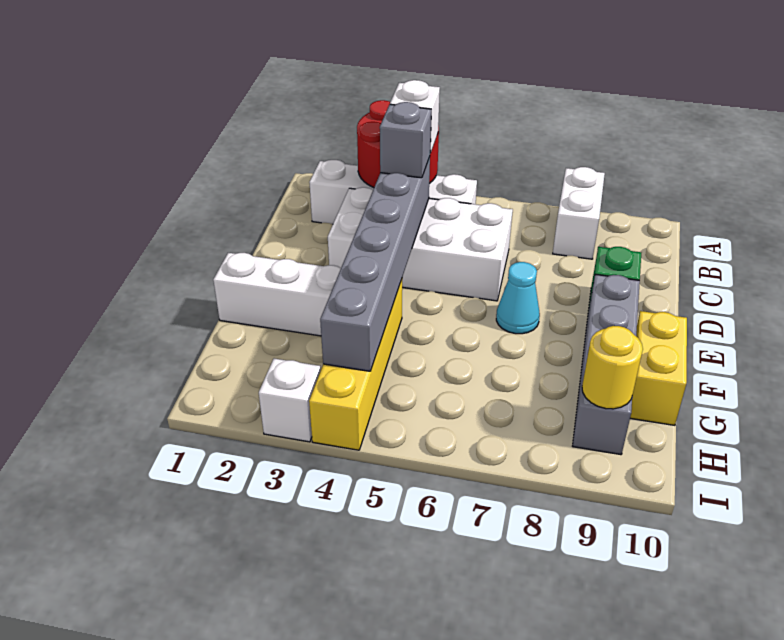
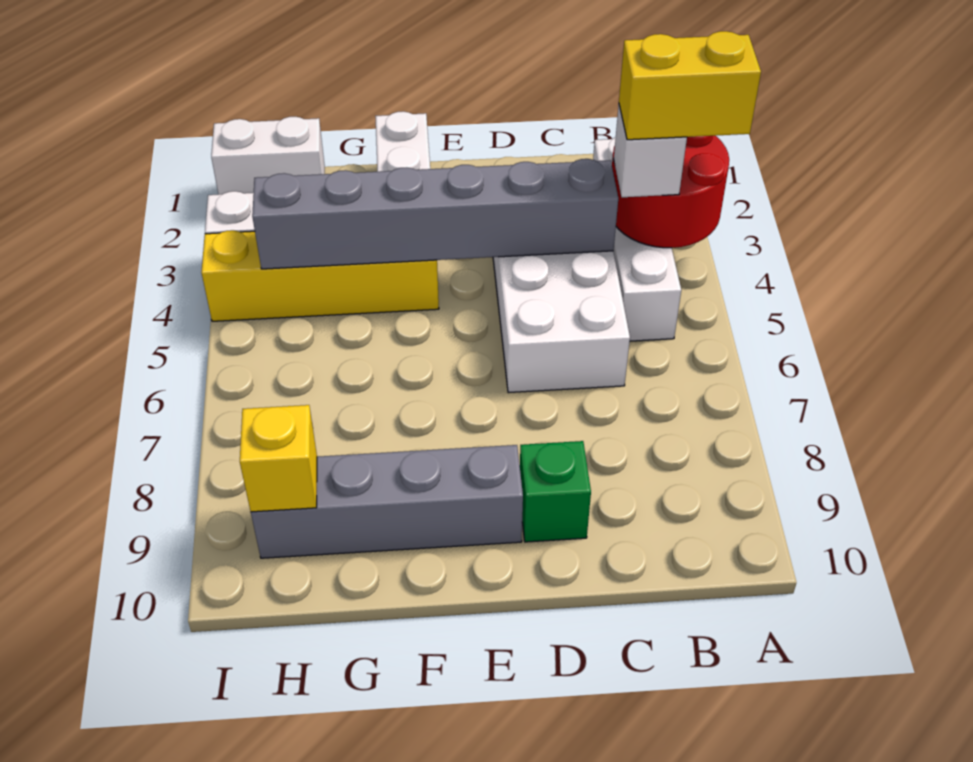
white brick A8:B8 level 1 -> white brick H1:I1 level 1
grey brick C4 level 3 -> none
cyan cone E7 level 1 -> none
yellow brick F10:G10 level 1 -> yellow brick A4:B4 level 4
yellow round brick H9 level 2 -> yellow brick H9 level 2

